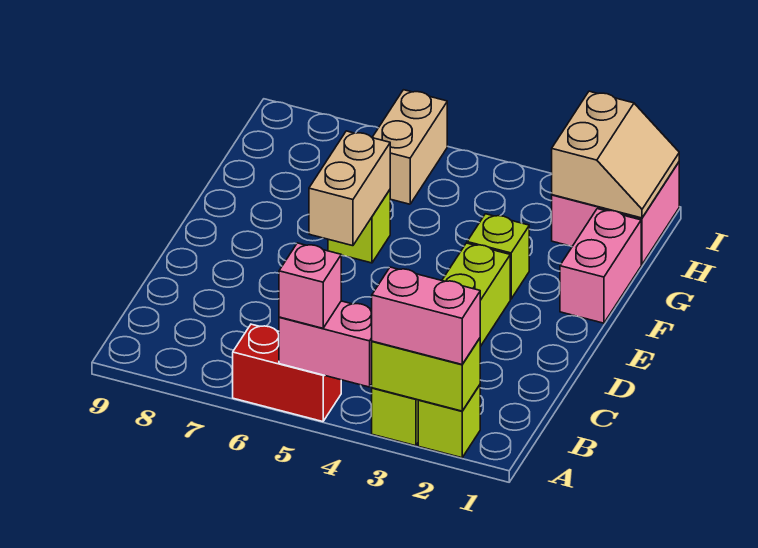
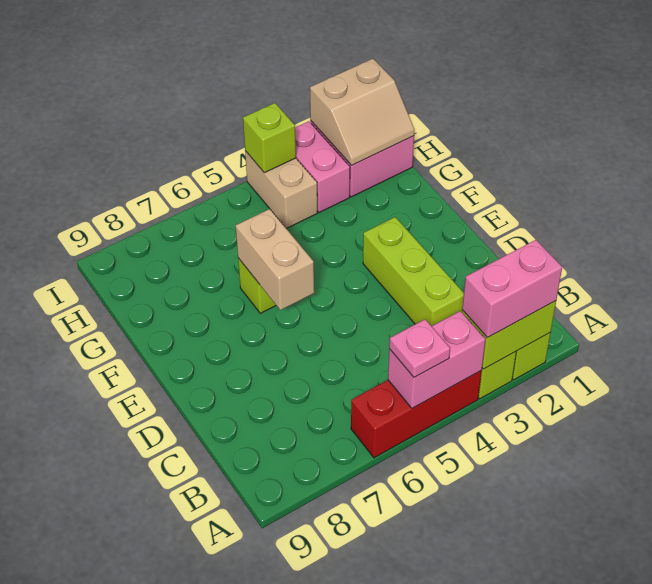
red brick A5:A6 level 1 -> red brick A4:A6 level 1
pink brick A5 level 3 -> pink plate A5 level 3
pink brick F1:G1 level 1 -> pink brick H3:I3 level 1
lime brick F3 level 1 -> lime brick I4 level 2
tan slope H1:I2 level 2 top 2 -> tan slope H1:I2 level 2 top I
tan brick H6:I6 level 1 -> tan brick H4:I4 level 1

